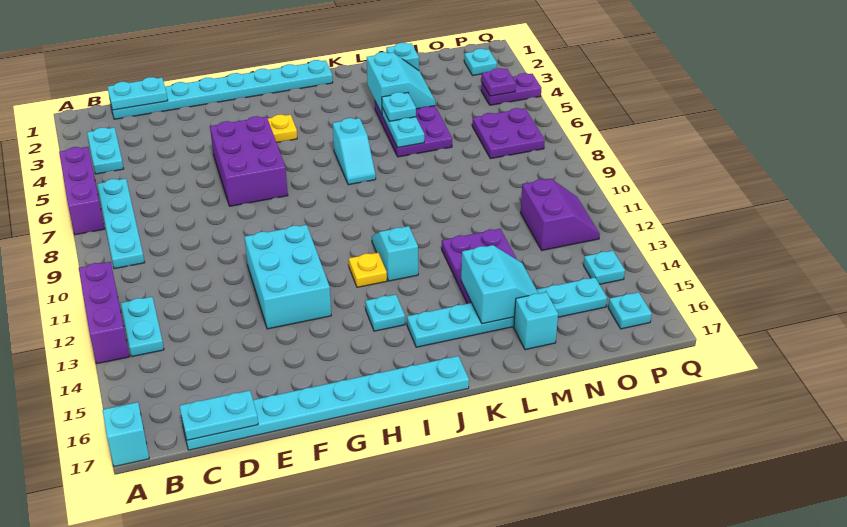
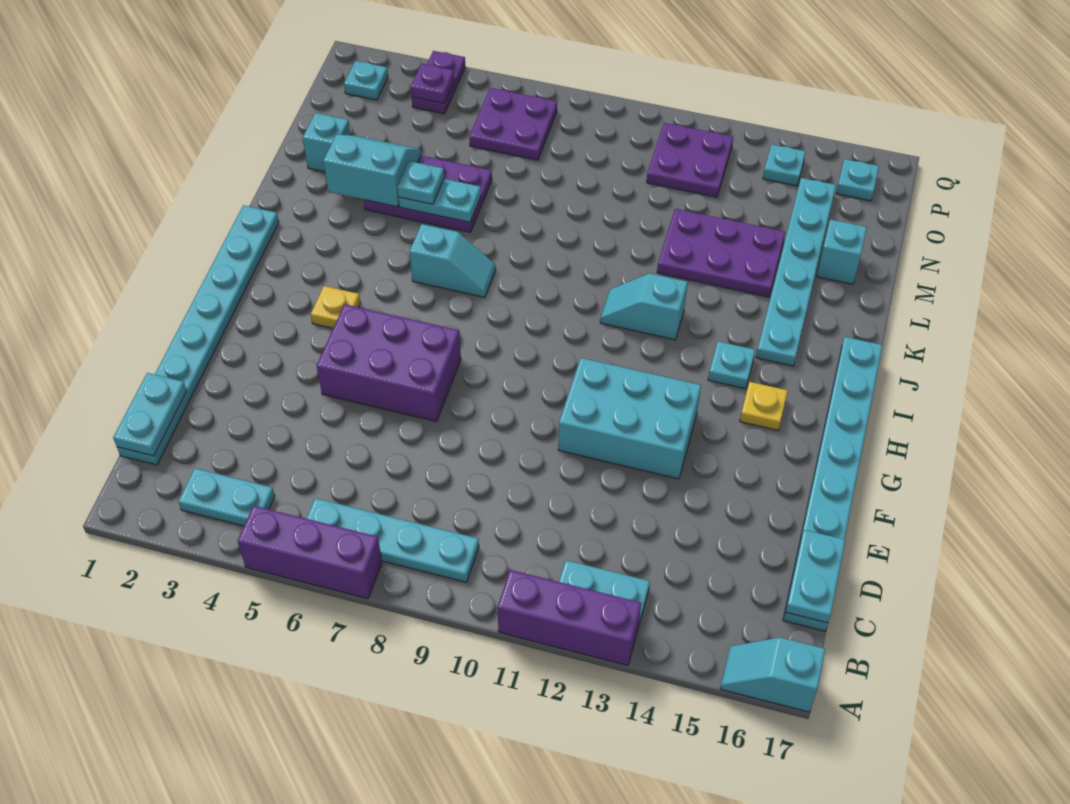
yellow plate I12 level 1 -> yellow plate H15 level 1
cyan slope L14:M15 level 2 top L -> none
purple slope O11:P12 level 1 top O -> purple plate O11:P12 level 1

